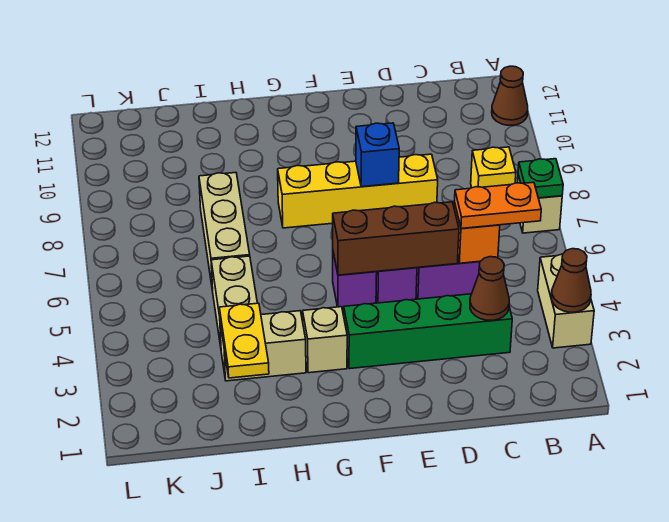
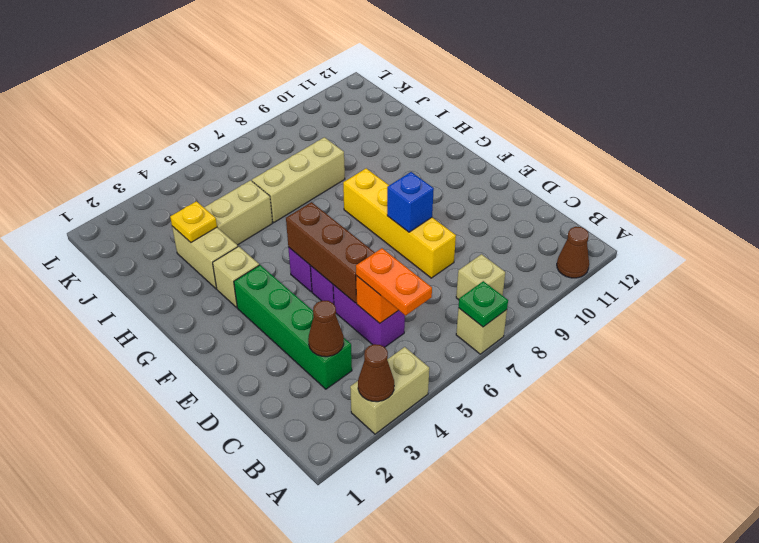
yellow brick B8 level 1 -> tan brick B8 level 1
yellow plate I2:I3 level 2 -> yellow plate I3 level 2

